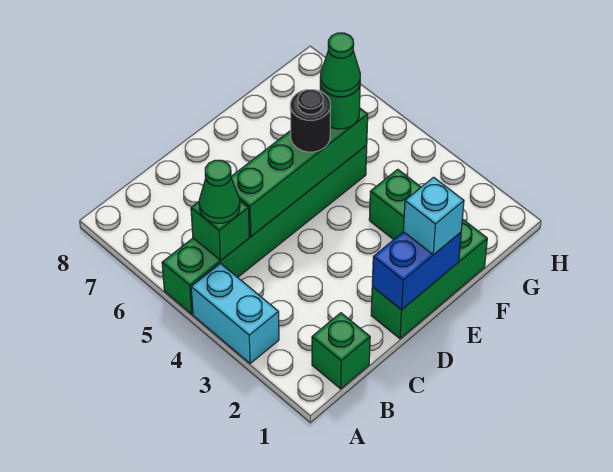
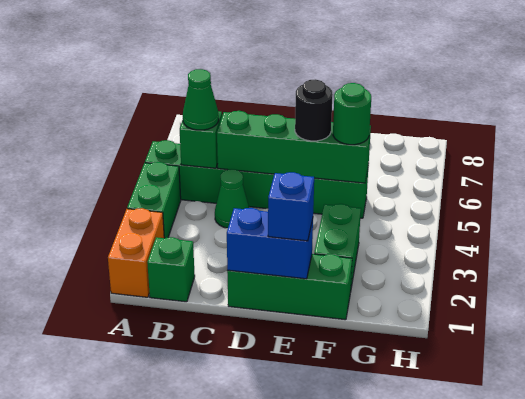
none -> orange brick A1:A2 level 1
cyan brick A3:A4 level 1 -> green brick A3:A4 level 1
cyan brick E1 level 3 -> blue brick E1 level 3
green cone F5 level 4 -> green cone C4 level 1

